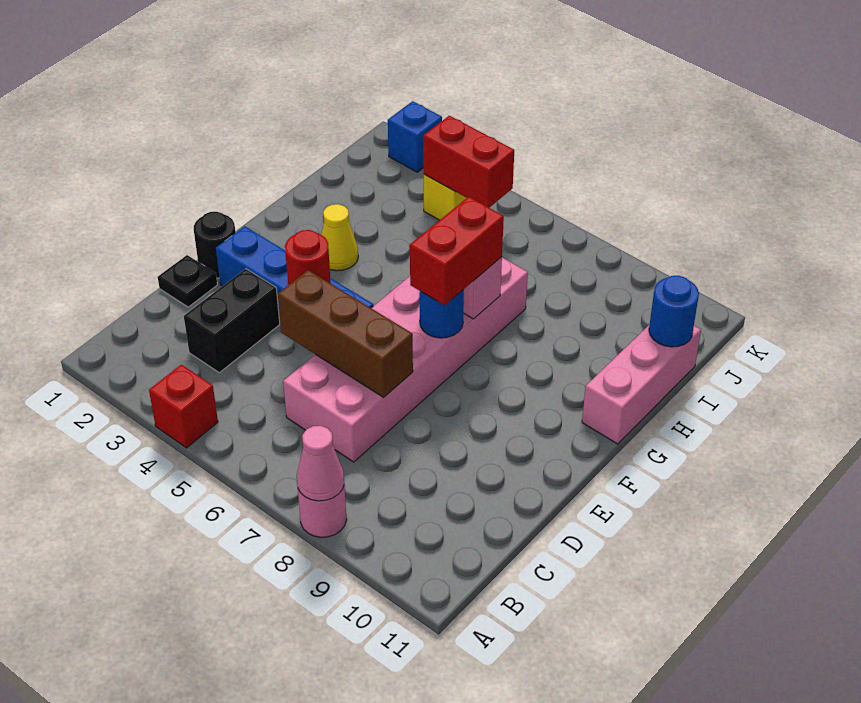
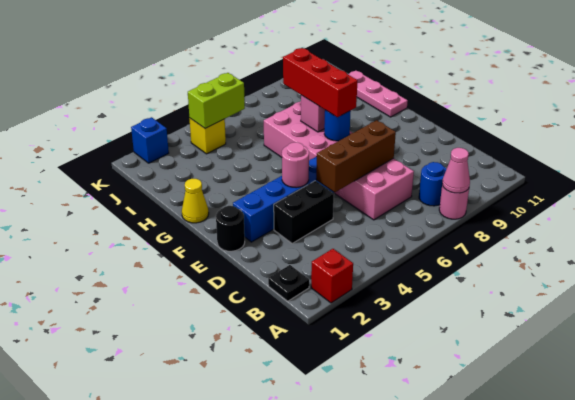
red brick A4 level 1 -> red brick A2 level 1
black brick C3:D3 level 1 -> black brick D3:D4 level 1
black plate D1 level 1 -> black plate B1 level 1
red round brick E4 level 2 -> pink round brick E4 level 2
red brick F7:G7 level 3 -> red brick F7:H7 level 3
yellow cone G3 level 1 -> yellow cone G1 level 1
pink brick G11:I11 level 1 -> pink plate G11:I11 level 1
blue round brick I11 level 2 -> blue round brick B8 level 1
red brick J4:J5 level 2 -> lime brick J4:J5 level 2

